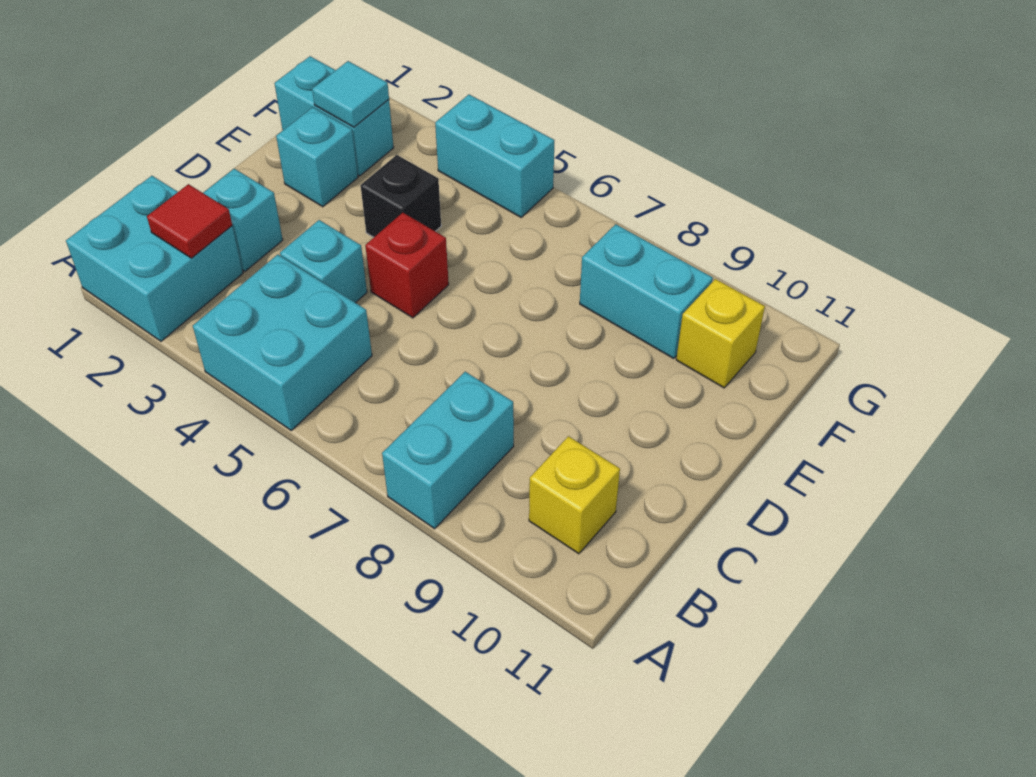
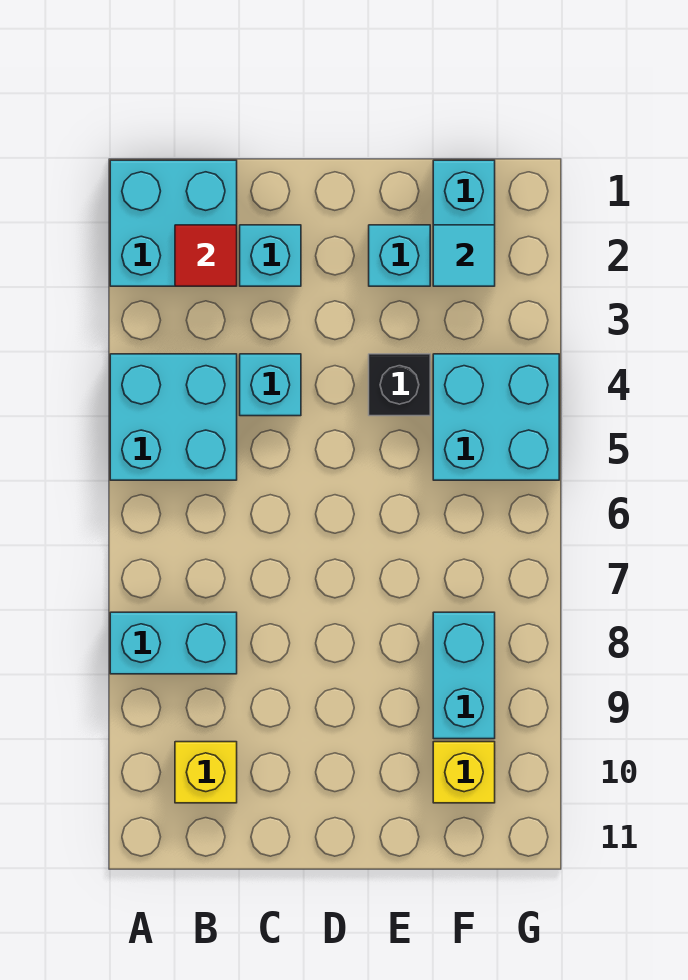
red brick D5 level 1 -> none
cyan brick G4:G5 level 1 -> cyan brick F4:G5 level 1

